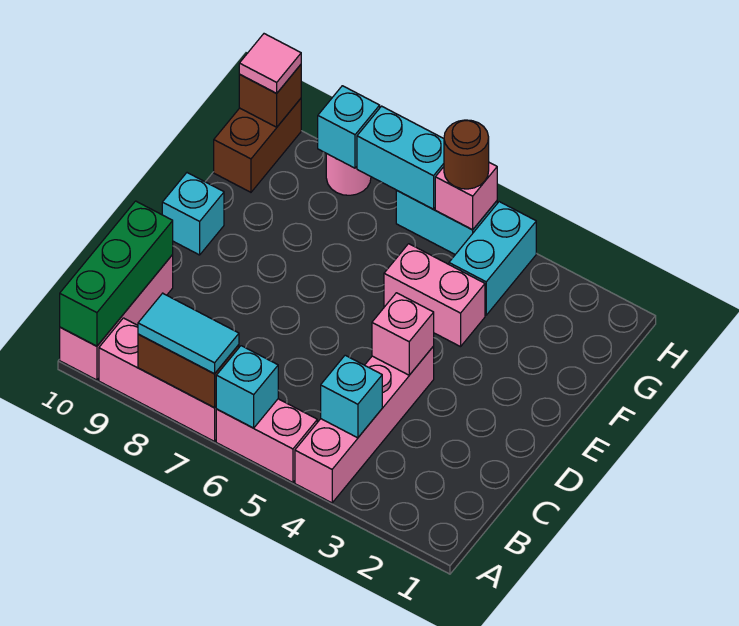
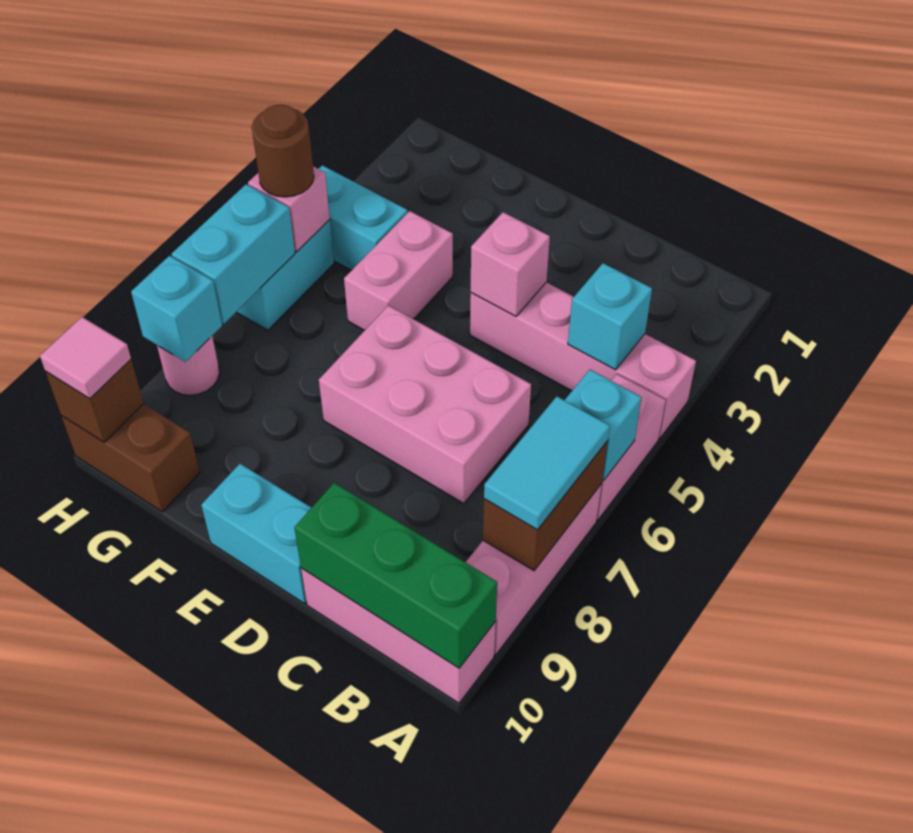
none -> pink brick C6:E7 level 1
cyan brick E10 level 1 -> cyan brick D10:E10 level 1

